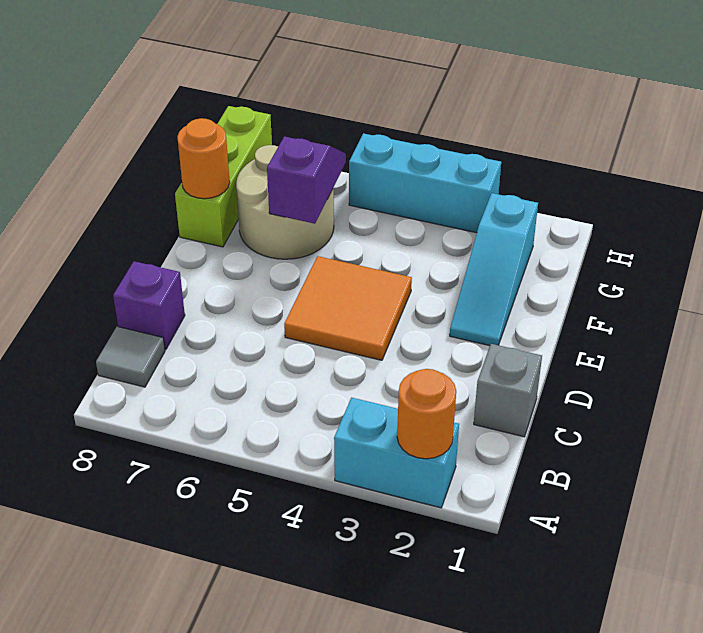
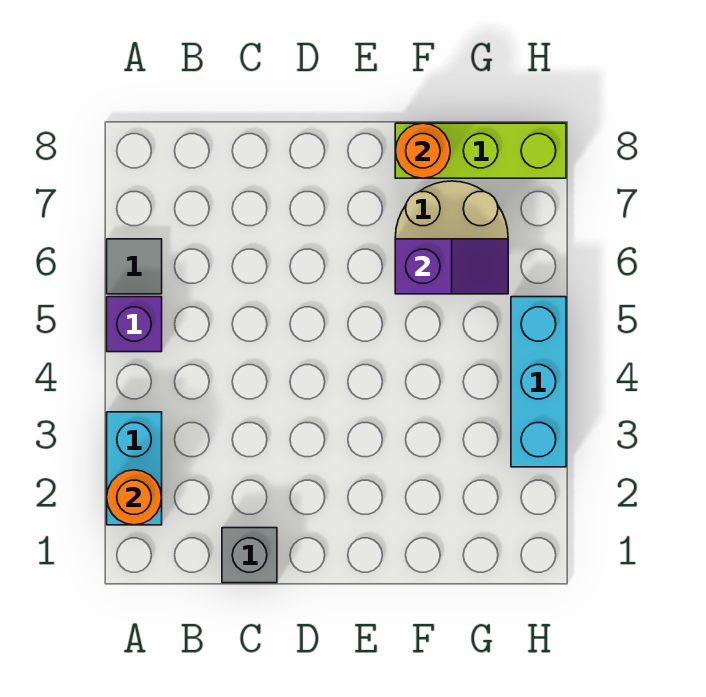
grey tile B8 level 1 -> grey tile A6 level 1
purple brick C8 level 1 -> purple brick A5 level 1
orange tile D4:E5 level 1 -> none
cyan slope E2:G2 level 1 top G -> none

